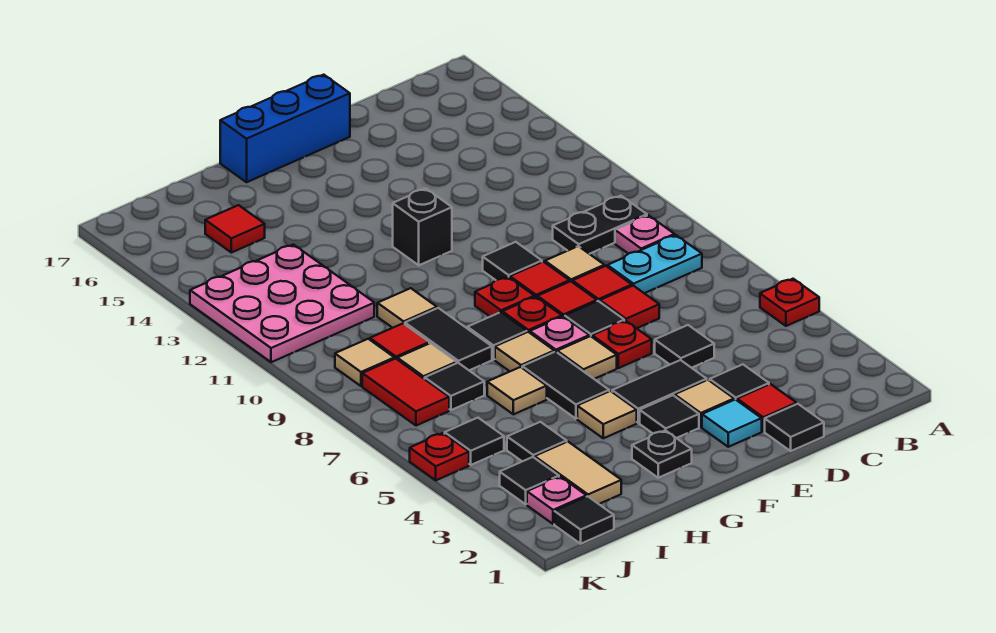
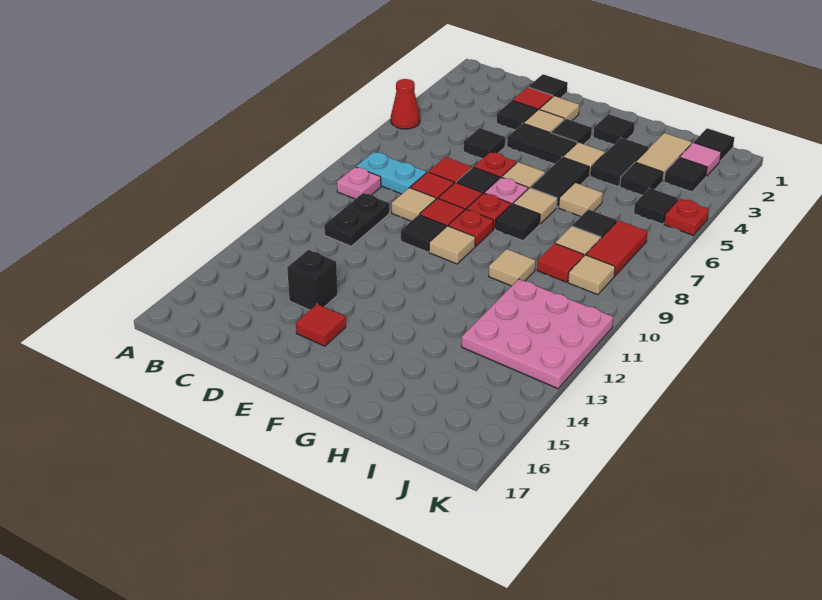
red plate A5 level 1 -> red cone A5 level 1
black plate B10:C10 level 1 -> black plate C10:C11 level 1
cyan tile E2 level 1 -> tan tile E2 level 1
blue brick E17:G17 level 1 -> none
none -> tan tile F10 level 1
black brick F12 level 1 -> black brick D14 level 1
black plate G2 level 1 -> black tile G2 level 1
black tile H8:H9 level 1 -> black tile H3:H4 level 1
red tile I15 level 1 -> red tile E15 level 1
pink plate J2 level 1 -> pink tile J2 level 1

